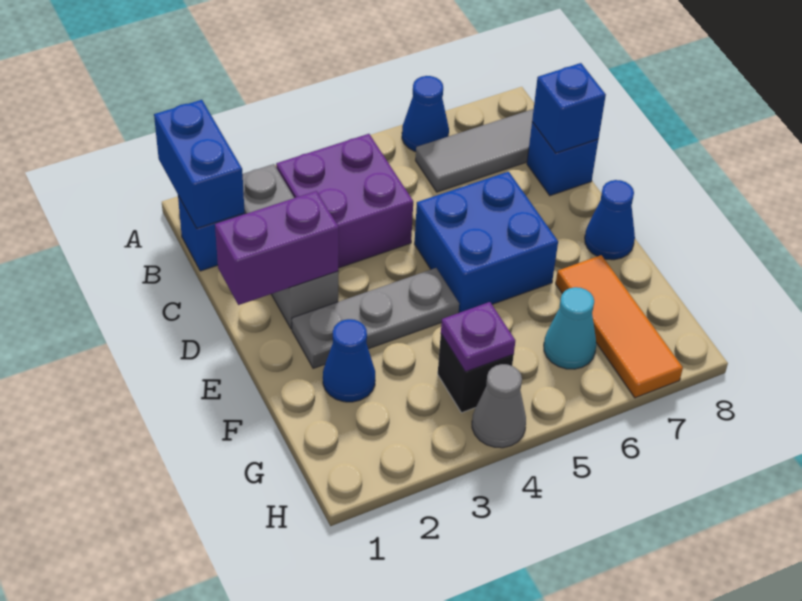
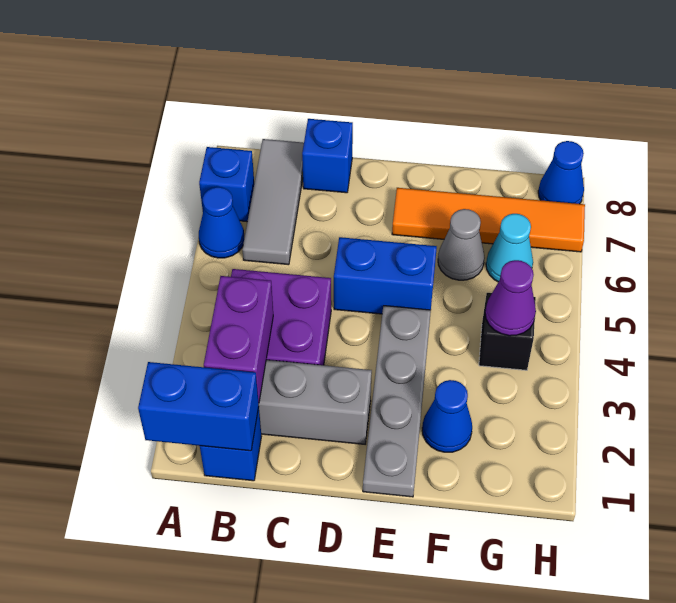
blue brick C8 level 2 -> blue brick A7 level 1
purple brick D1:D2 level 2 -> purple brick B2:B3 level 2
blue brick D5:E6 level 1 -> blue brick D5:E5 level 1
grey plate E2:E4 level 1 -> grey plate E1:E4 level 1
blue cone E8 level 1 -> blue cone H8 level 1
orange tile F7:H7 level 1 -> orange tile E7:H7 level 1
purple plate G4 level 2 -> purple cone G4 level 2
grey cone H4 level 1 -> grey cone F6 level 1

